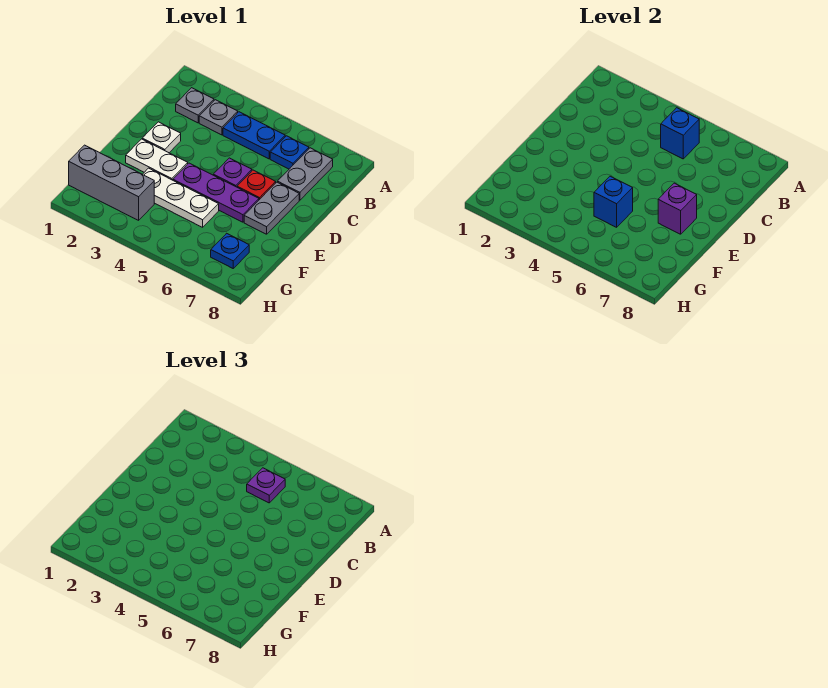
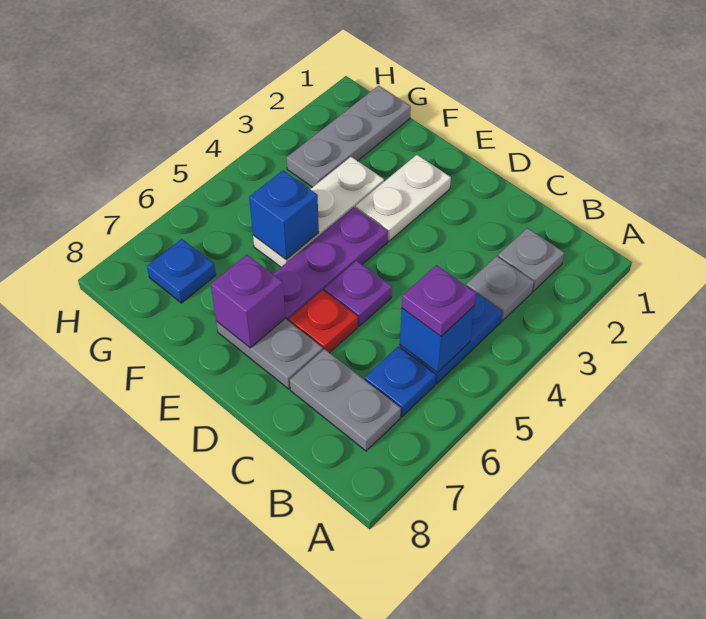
white plate D2 level 1 -> none
grey brick G1:G3 level 1 -> grey plate G1:G3 level 1

